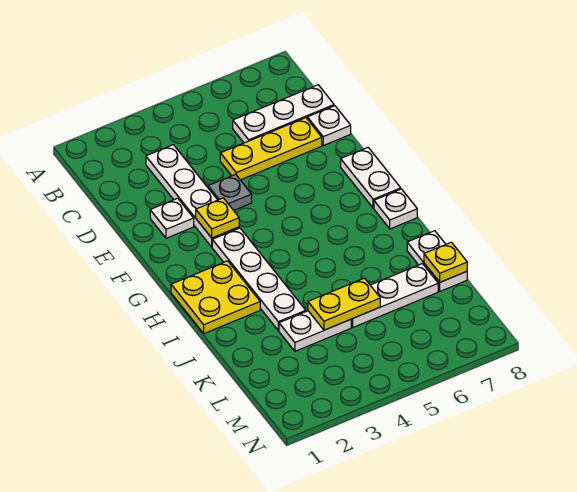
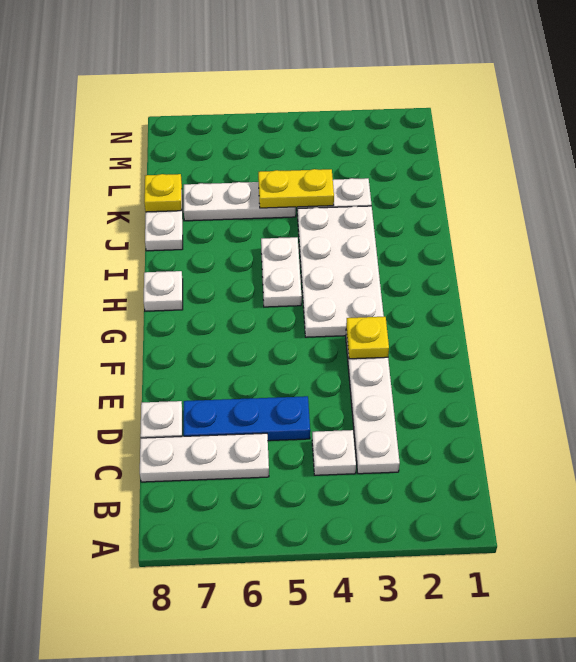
yellow plate D5:D7 level 1 -> blue plate D5:D7 level 1
white plate E2 level 1 -> white plate C4 level 1
grey plate E4 level 1 -> none
white plate F8:G8 level 1 -> white plate H5:I5 level 1
white plate G3:J3 level 1 -> white plate G3:J4 level 1
yellow plate H1:I2 level 1 -> none

